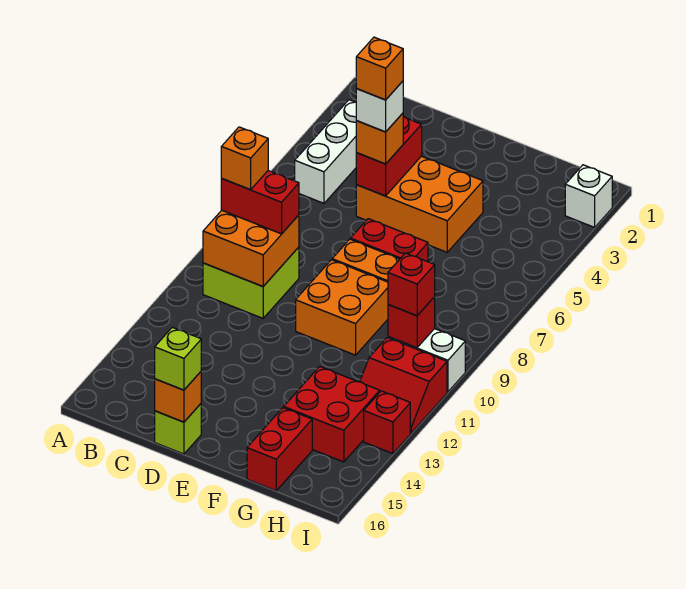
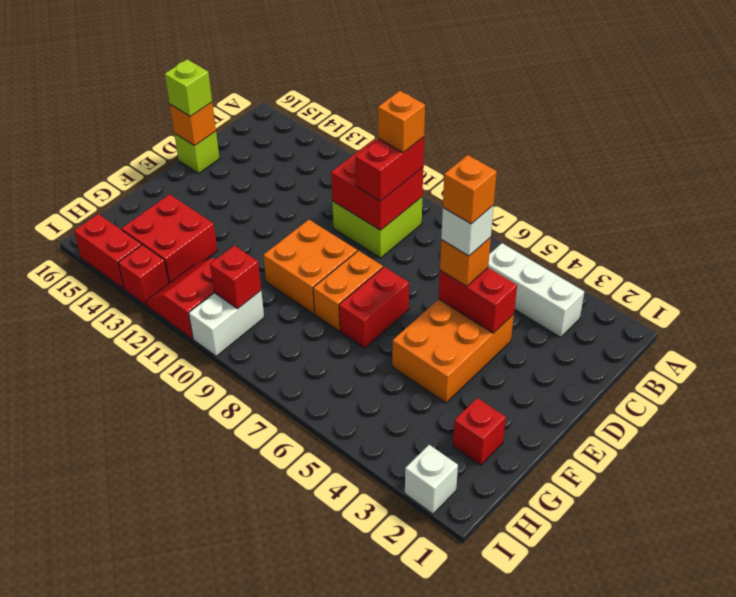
orange brick B9:C10 level 2 -> red brick B9:C10 level 2
red brick G15:G16 level 1 -> red brick I14:I15 level 1
red brick H10 level 3 -> red brick G2 level 1

